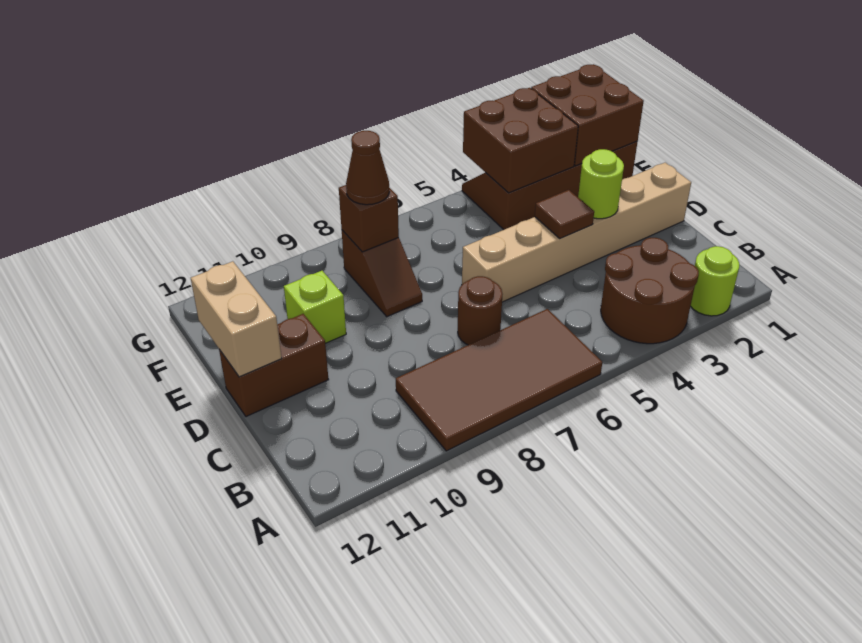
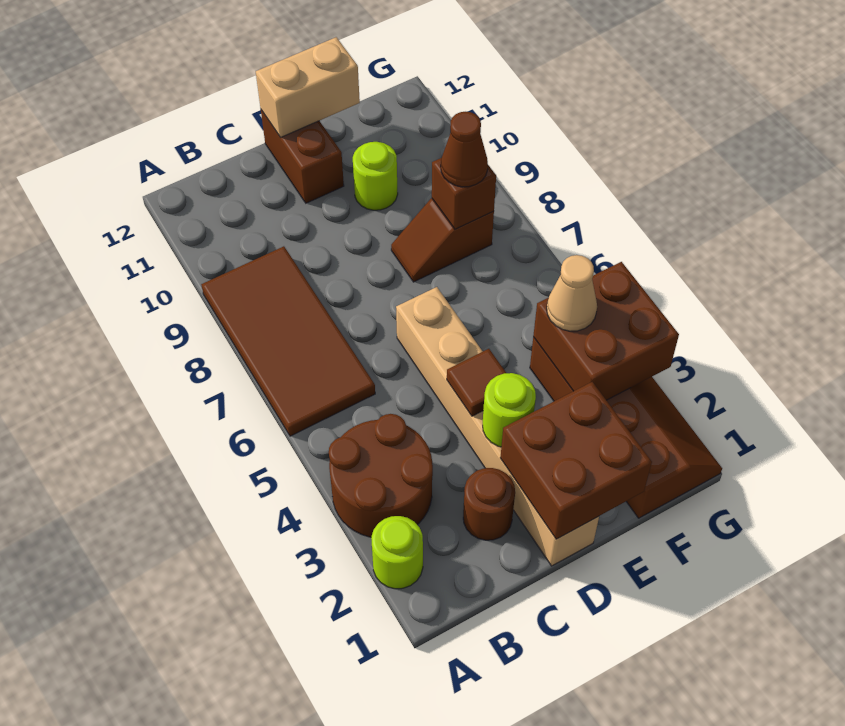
brown round brick C7 level 1 -> brown round brick C2 level 1
lime brick E10 level 1 -> lime round brick E10 level 1
brown brick F1:G2 level 2 -> brown brick D1:E2 level 2
none -> tan cone F4 level 3

